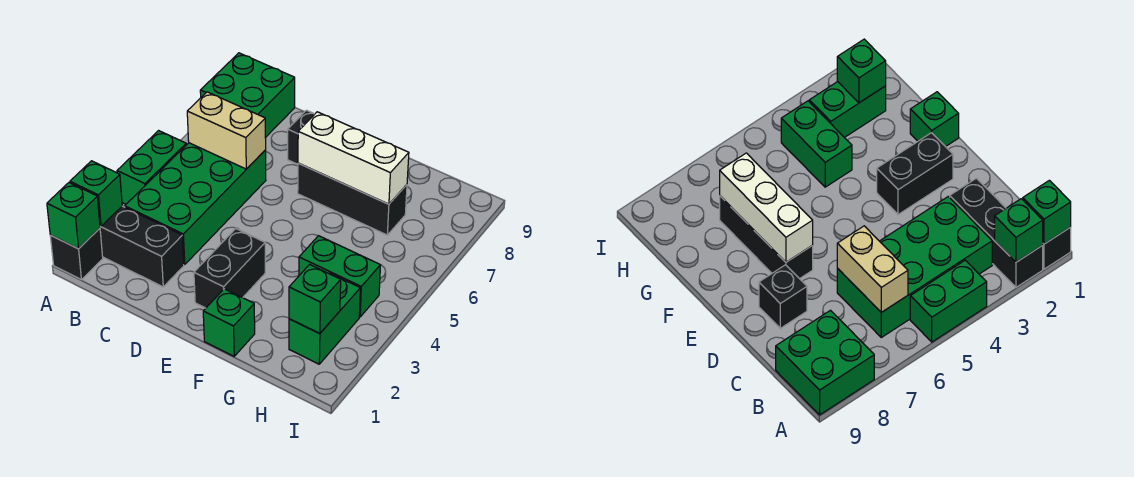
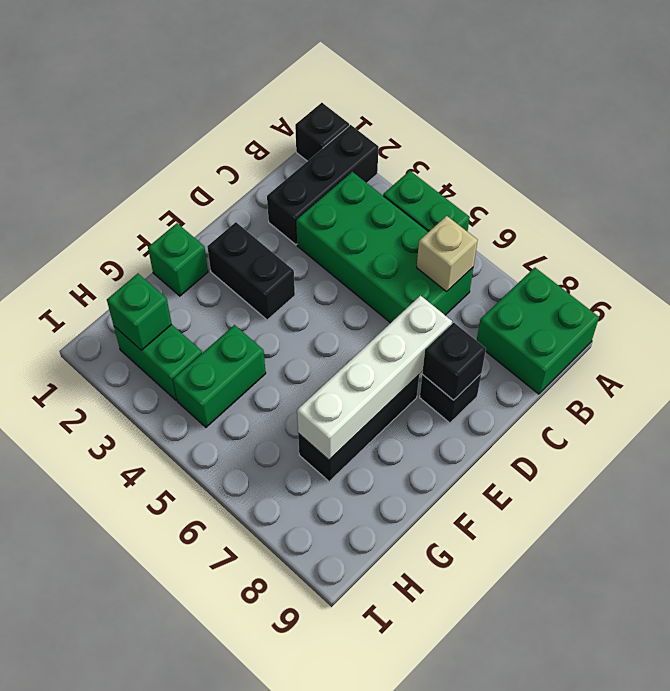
green brick A1 level 2 -> none
green brick A2 level 2 -> none
tan brick B6:C6 level 2 -> tan brick B6 level 2
none -> black brick D8 level 2
white brick E7:G7 level 2 -> white brick D7:G7 level 2

